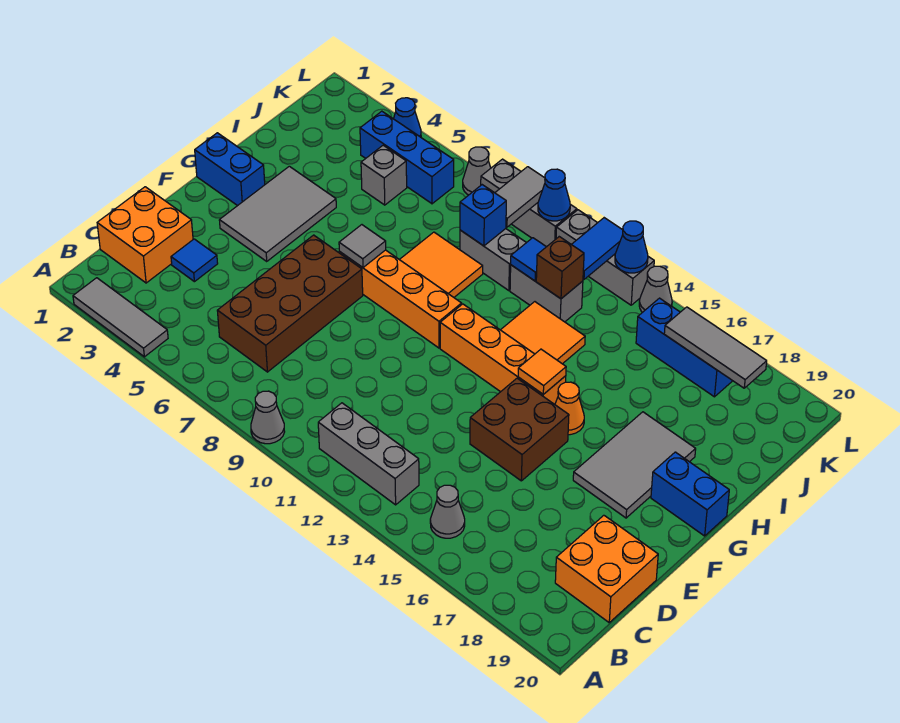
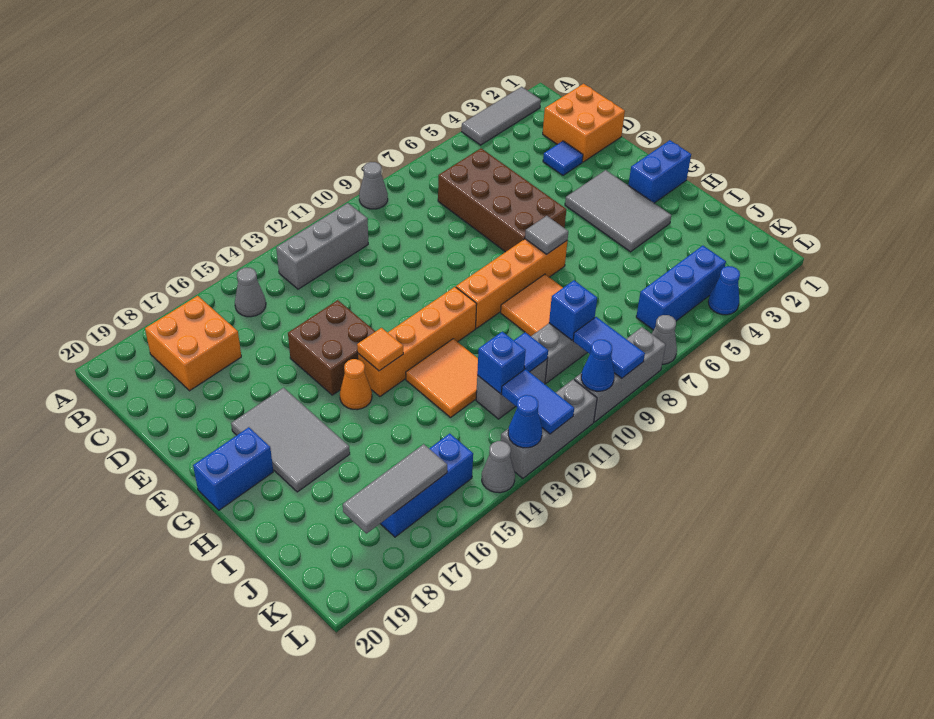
orange brick C19:D20 level 1 -> orange brick B17:C18 level 1
grey brick J5 level 1 -> none
brown brick J12 level 2 -> blue brick J12 level 2
grey tile K9:L9 level 2 -> blue tile K9:L9 level 2

